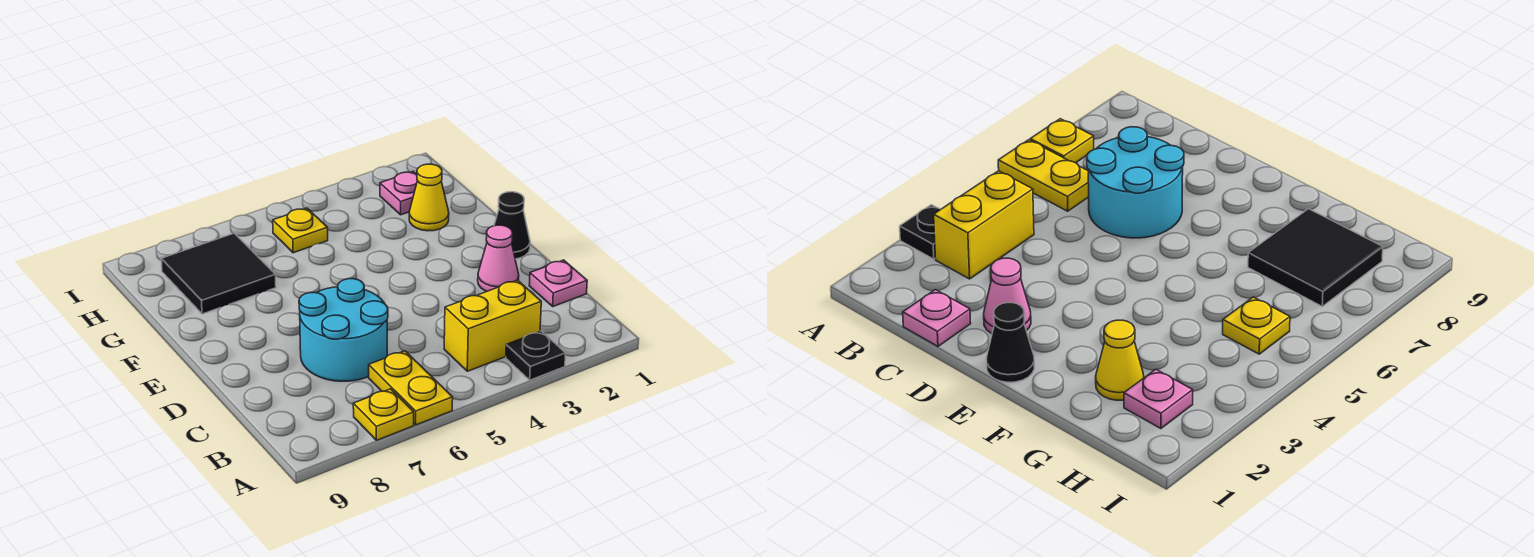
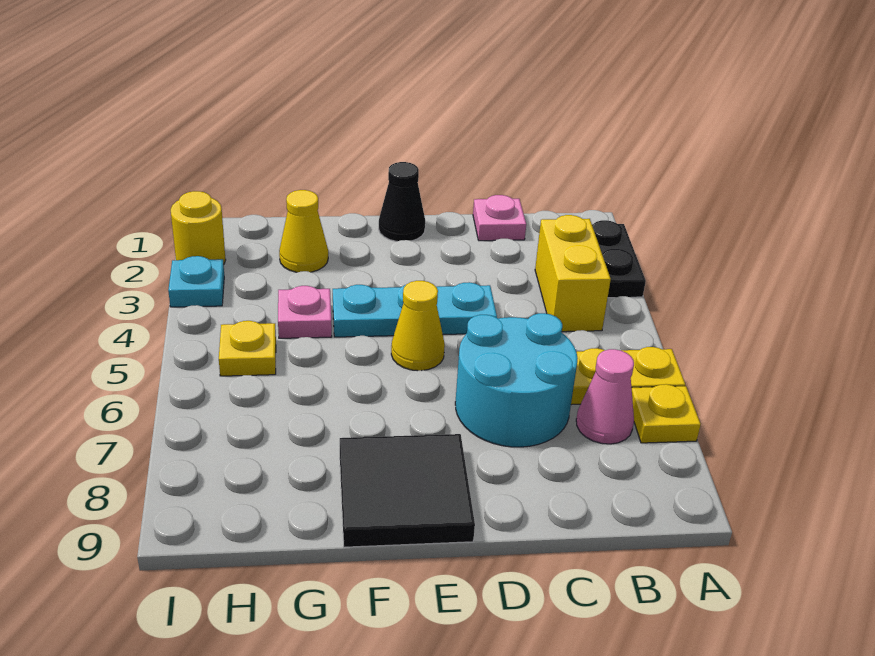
black plate A3 level 1 -> black plate A2:A3 level 1
pink cone D2 level 1 -> pink cone B7 level 1
none -> cyan plate D4:F4 level 1
none -> yellow cone E5 level 1
black tile G7:H8 level 1 -> black tile E8:F9 level 1
pink plate H2 level 1 -> pink plate G4 level 1
none -> yellow round brick I2 level 1
none -> cyan plate I3 level 1

